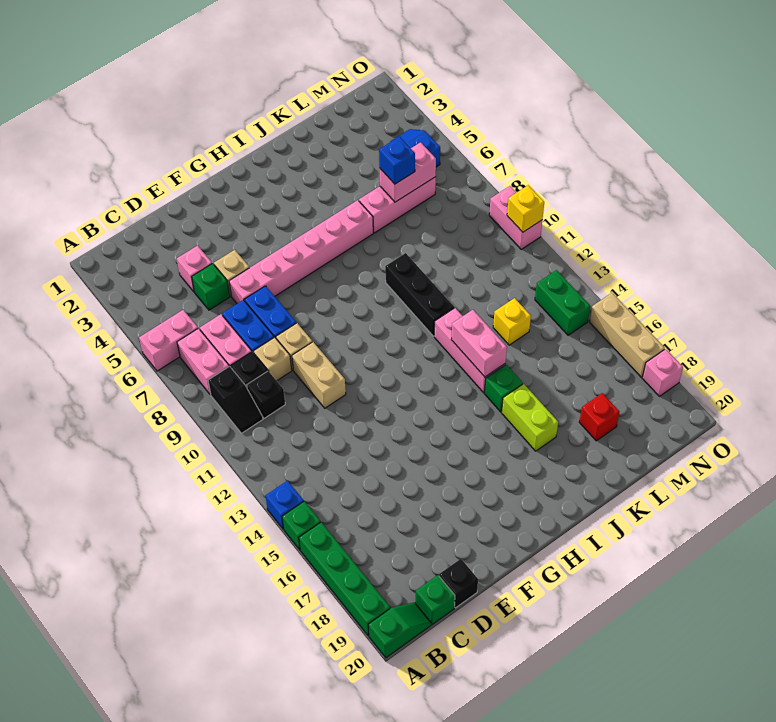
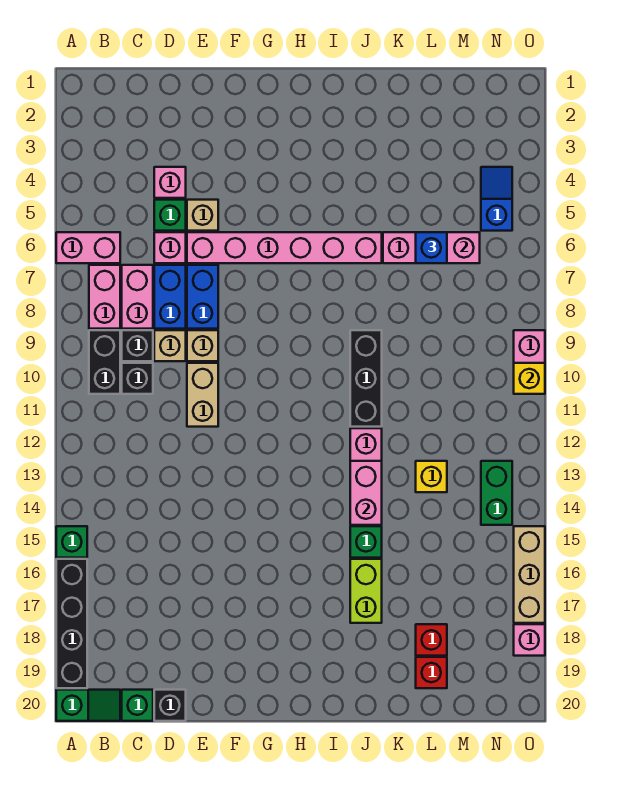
blue brick A14 level 1 -> none
green brick A16:A19 level 1 -> black brick A16:A19 level 1
black slope B9:B10 level 1 top 9 -> black brick B9:B10 level 1
none -> pink brick D6 level 1
none -> red brick L19 level 1

